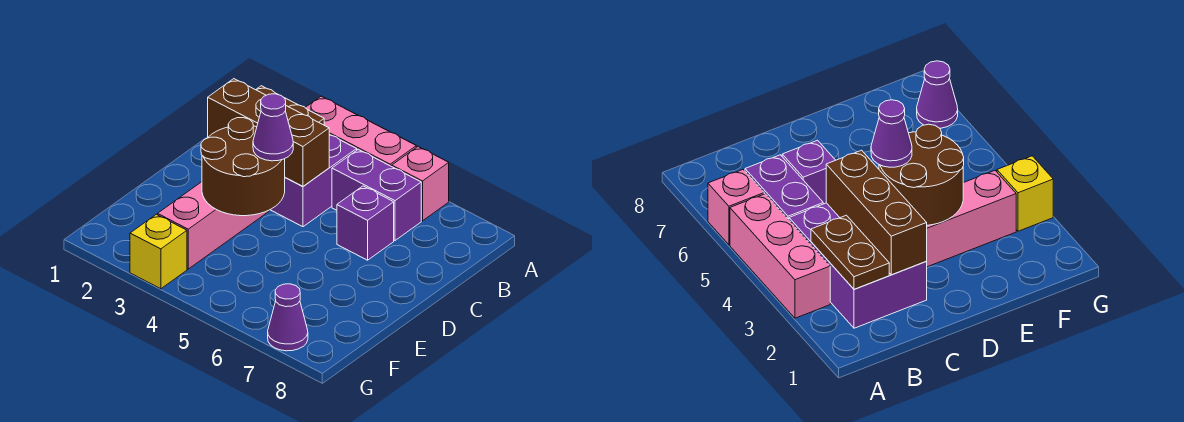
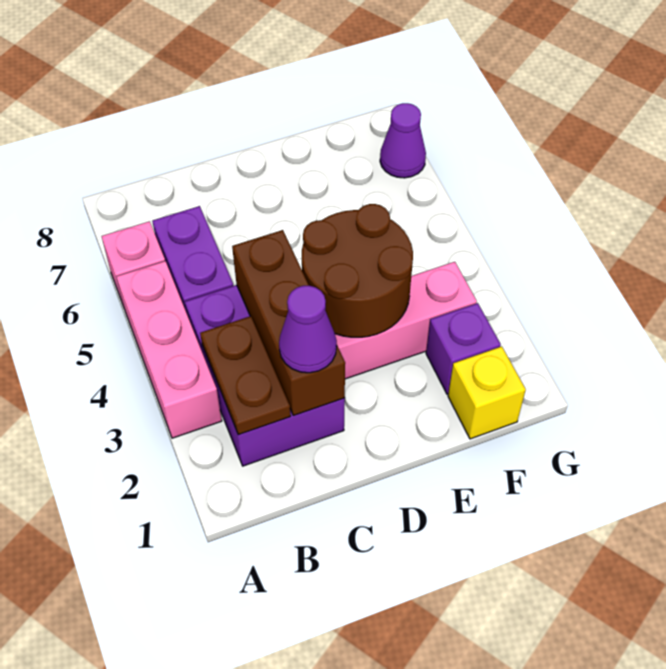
purple brick C6 level 1 -> purple brick F2 level 1
purple cone D4 level 3 -> purple cone C2 level 3
yellow brick G3 level 1 -> yellow brick F1 level 1

